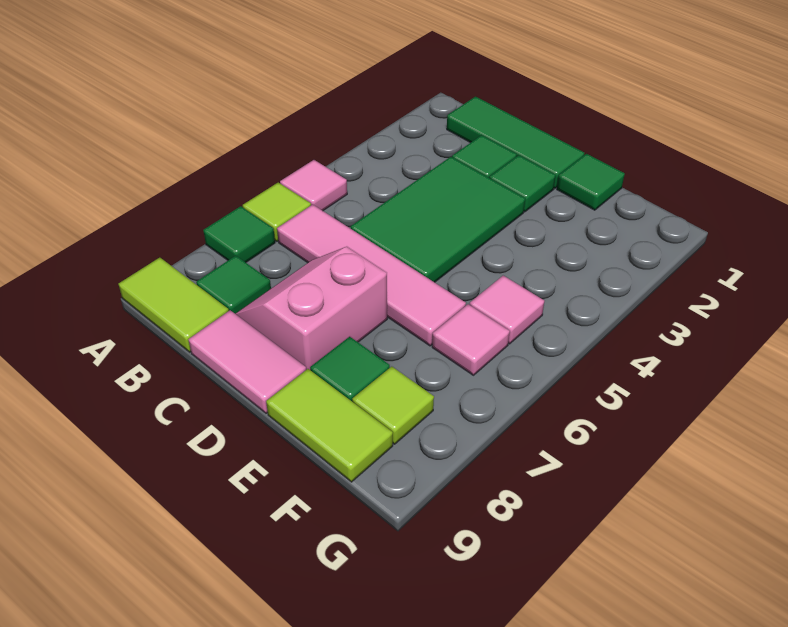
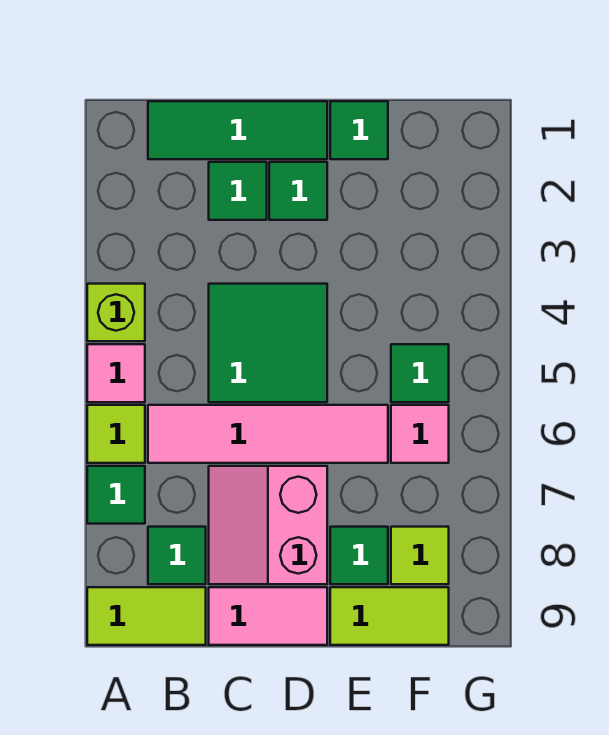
none -> lime brick A4 level 1
green tile C3:D5 level 1 -> green tile C4:D5 level 1
pink tile F5 level 1 -> green tile F5 level 1

